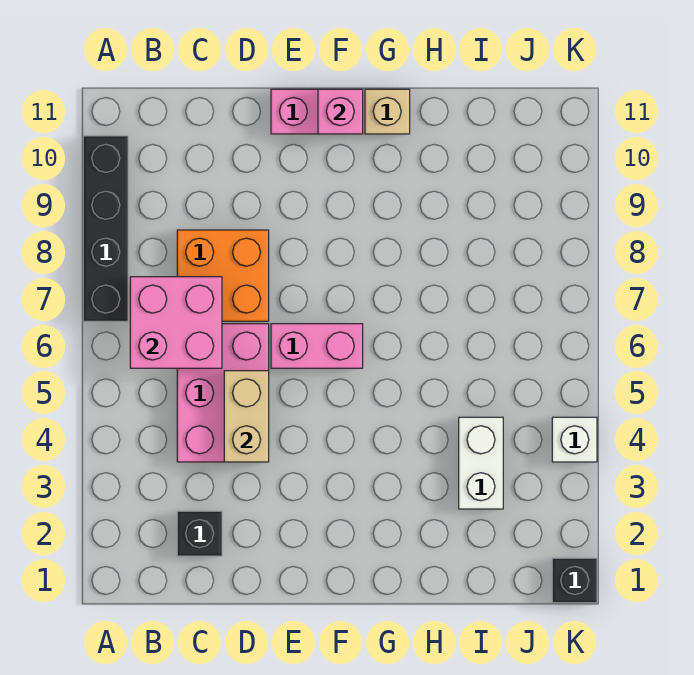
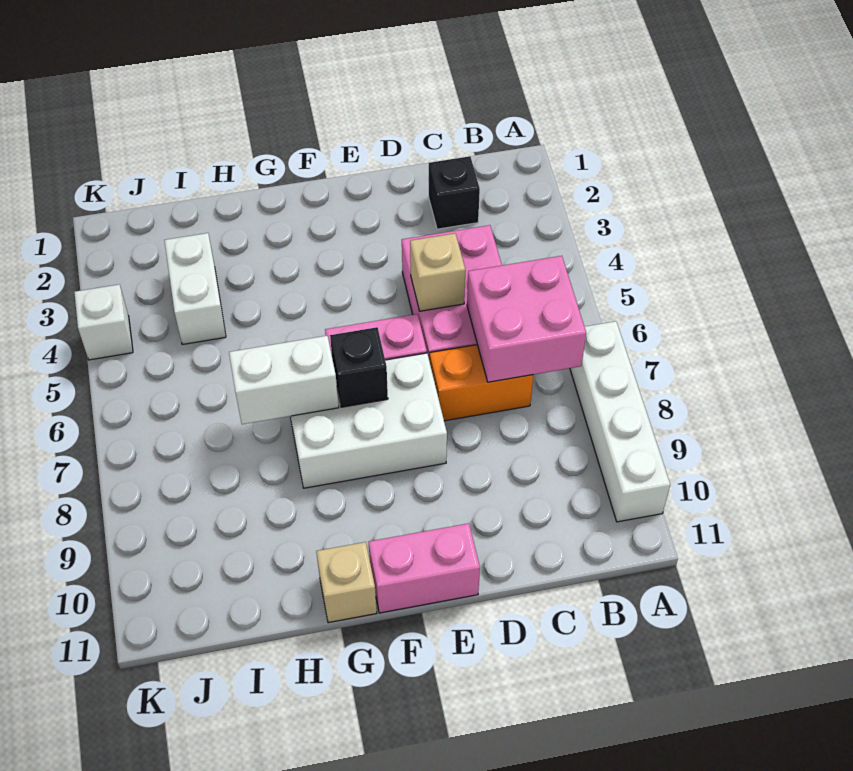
black brick A7:A10 level 1 -> white brick A7:A10 level 1
orange brick C7:D8 level 1 -> orange brick C7:D7 level 1
tan brick D4:D5 level 2 -> tan brick D5 level 2
none -> white brick E7:G8 level 1
pink brick F11 level 2 -> none
none -> white brick G7:H7 level 2
black brick K1 level 1 -> black brick F7 level 2

